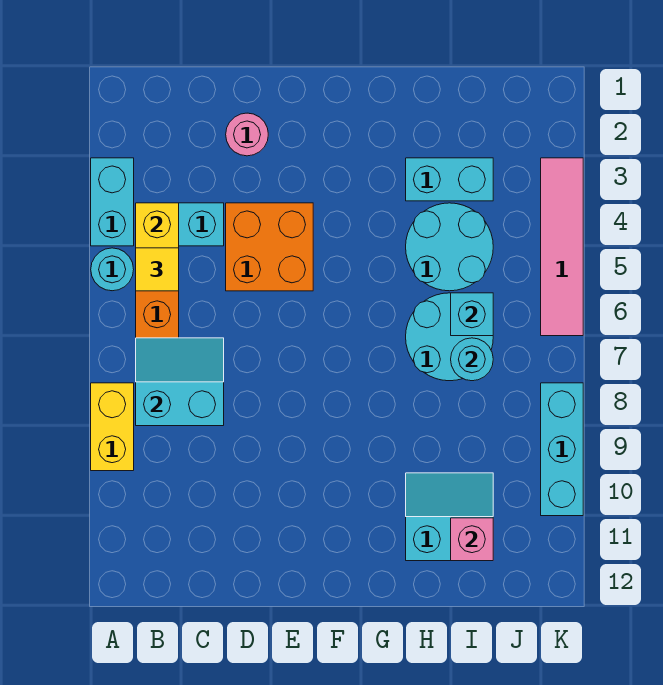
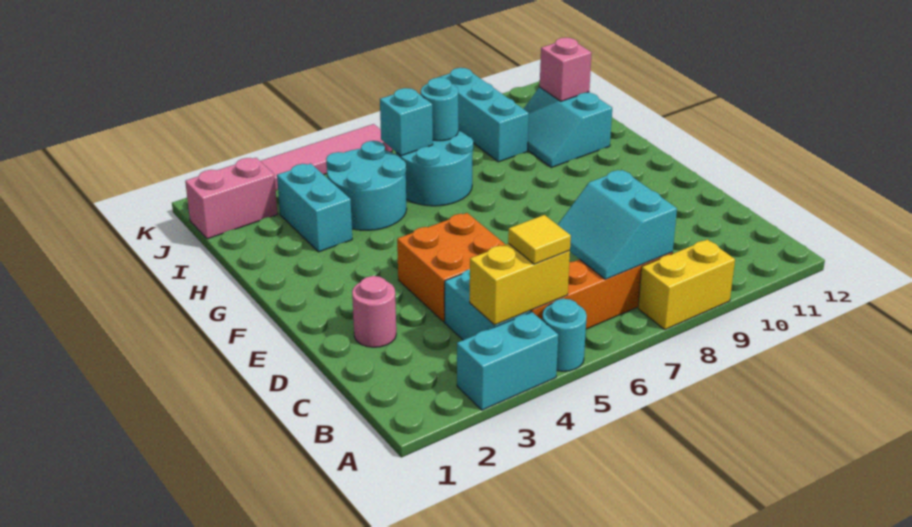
none -> pink brick J1:J2 level 1
cyan brick K8:K10 level 1 -> cyan brick I9:K9 level 1

